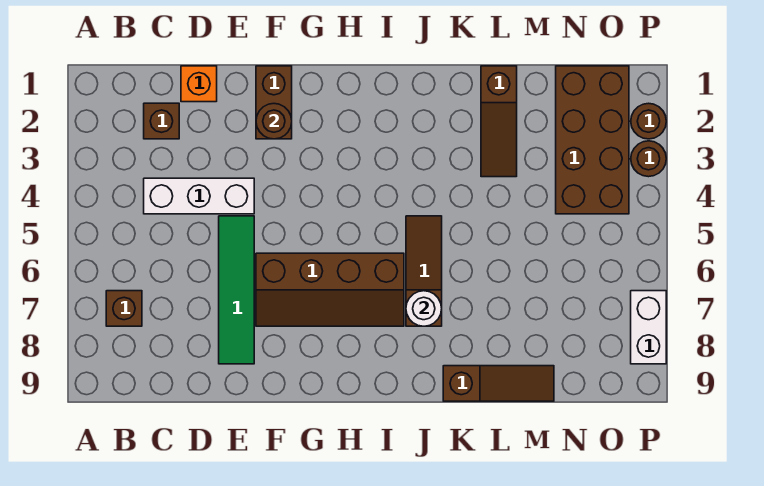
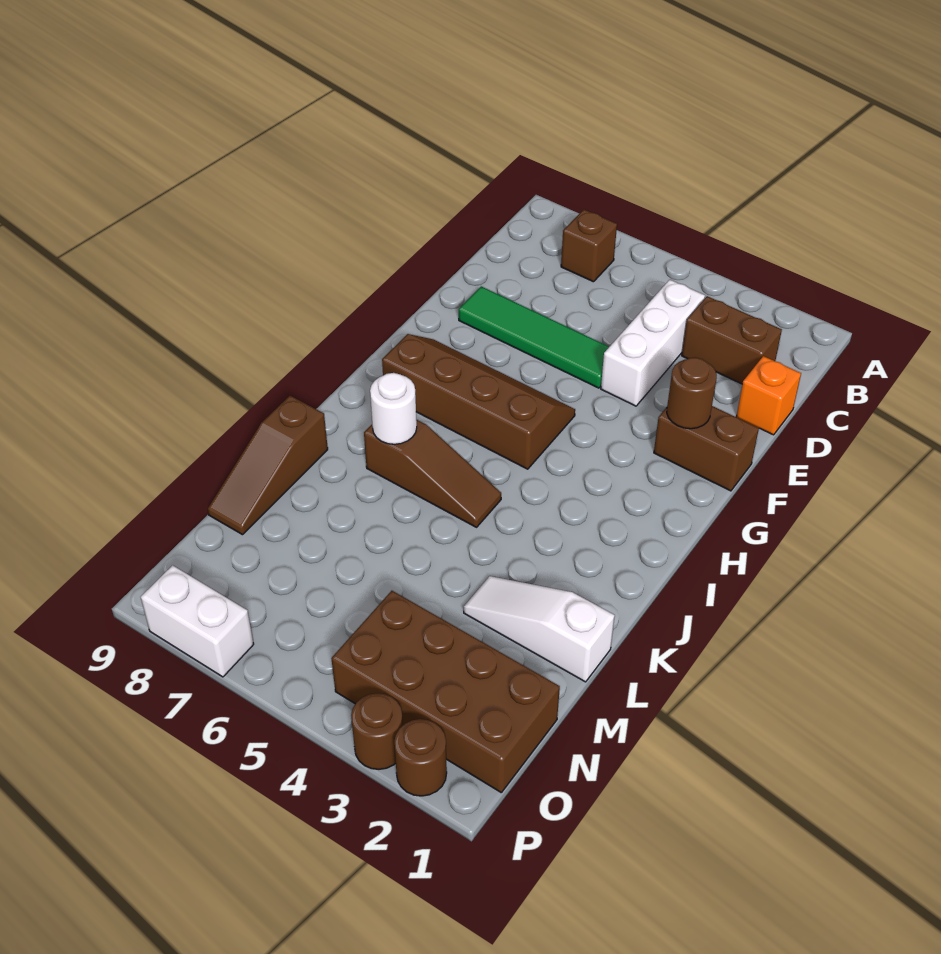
brown brick C2 level 1 -> brown brick C2:C3 level 1
brown slope F6:I7 level 1 top 6 -> brown slope G5:H8 level 1 top H
brown slope L1:L3 level 1 top 1 -> white slope L1:L3 level 1 top 1

